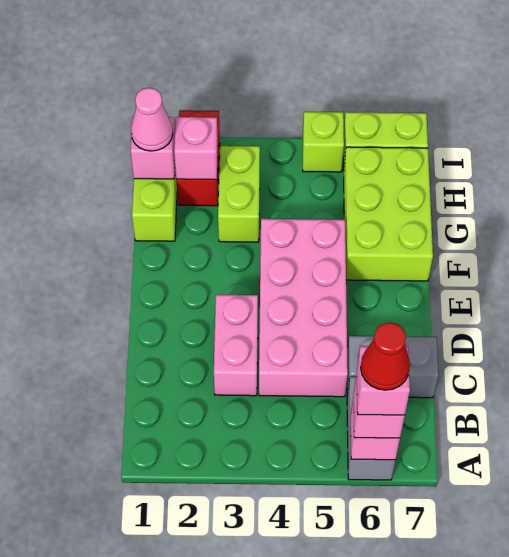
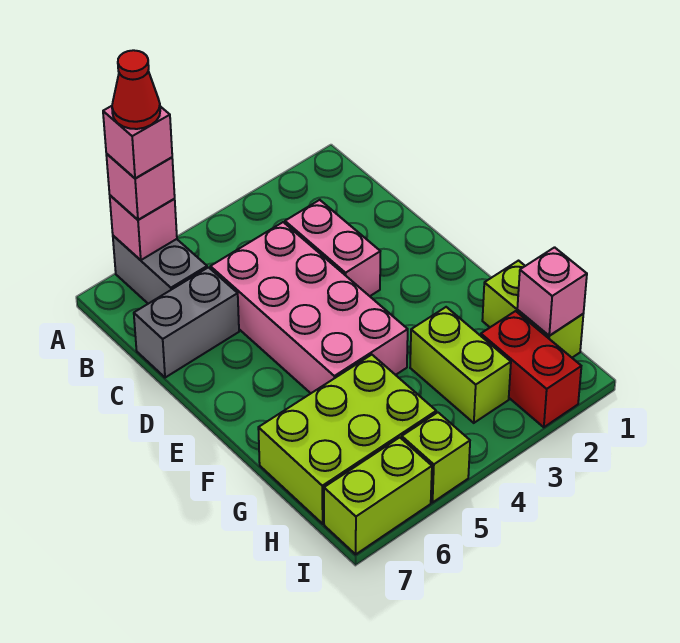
lime brick F6:H7 level 1 -> lime brick G5:H7 level 1
pink cone H1 level 3 -> none
pink brick H2 level 2 -> none

